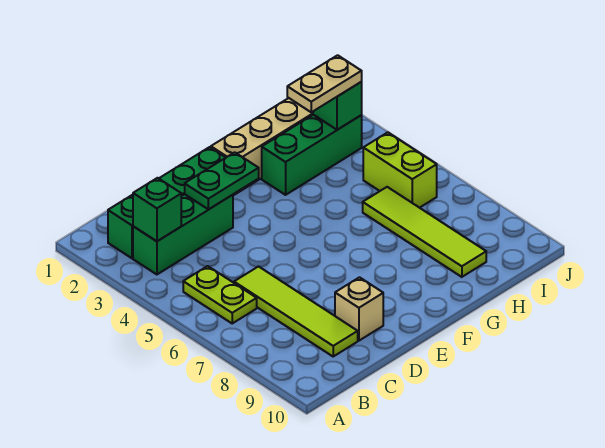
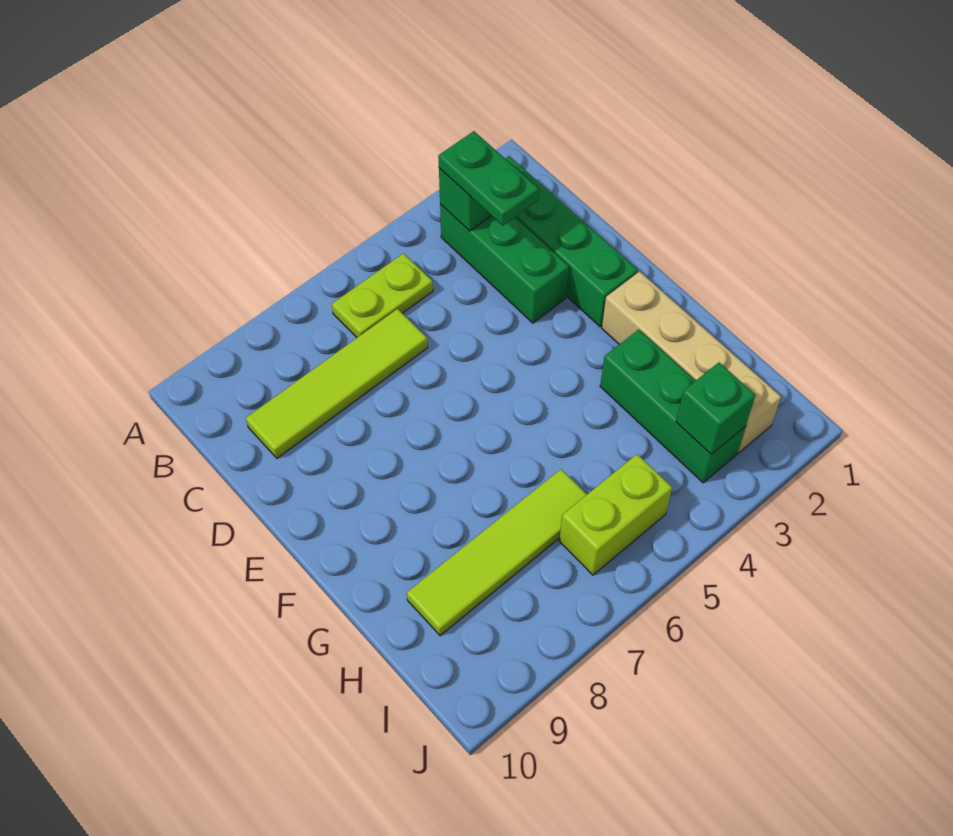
green plate D3:E3 level 2 -> green plate B3:C3 level 3
tan brick D9 level 1 -> none
tan plate H3:I3 level 3 -> none

